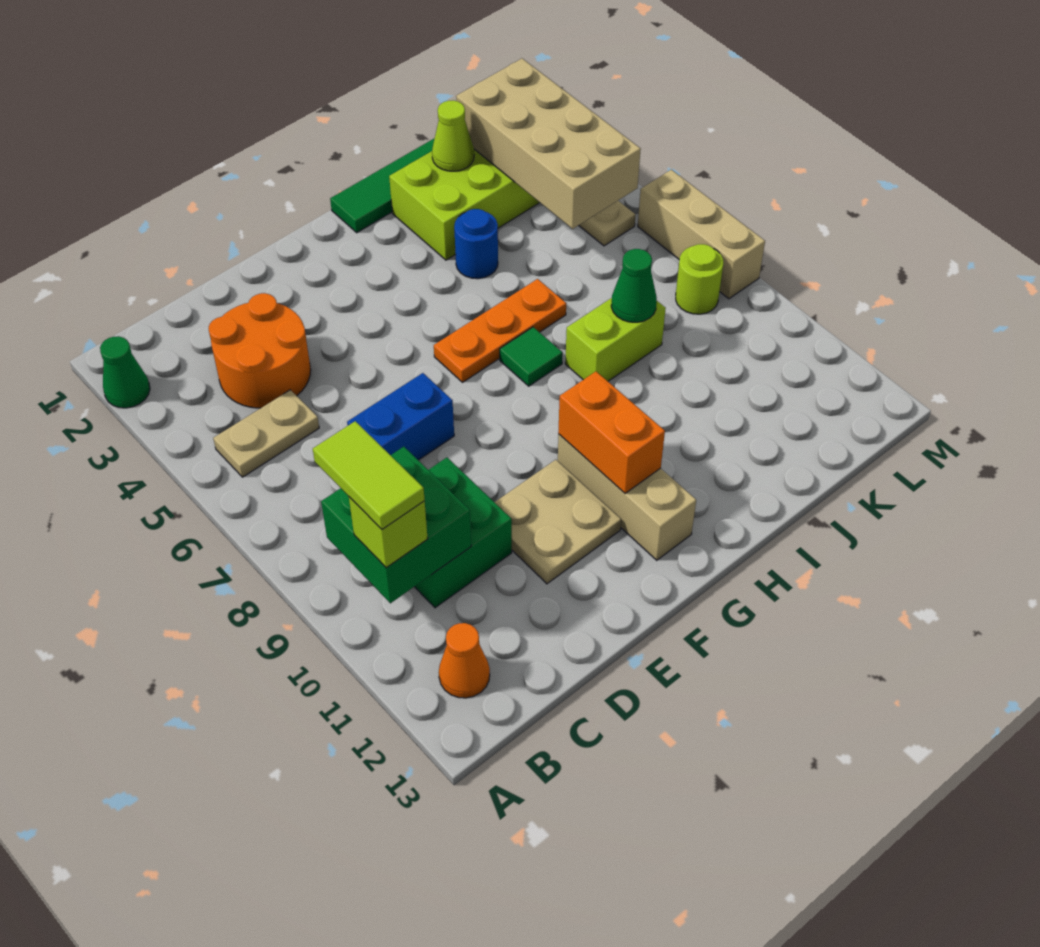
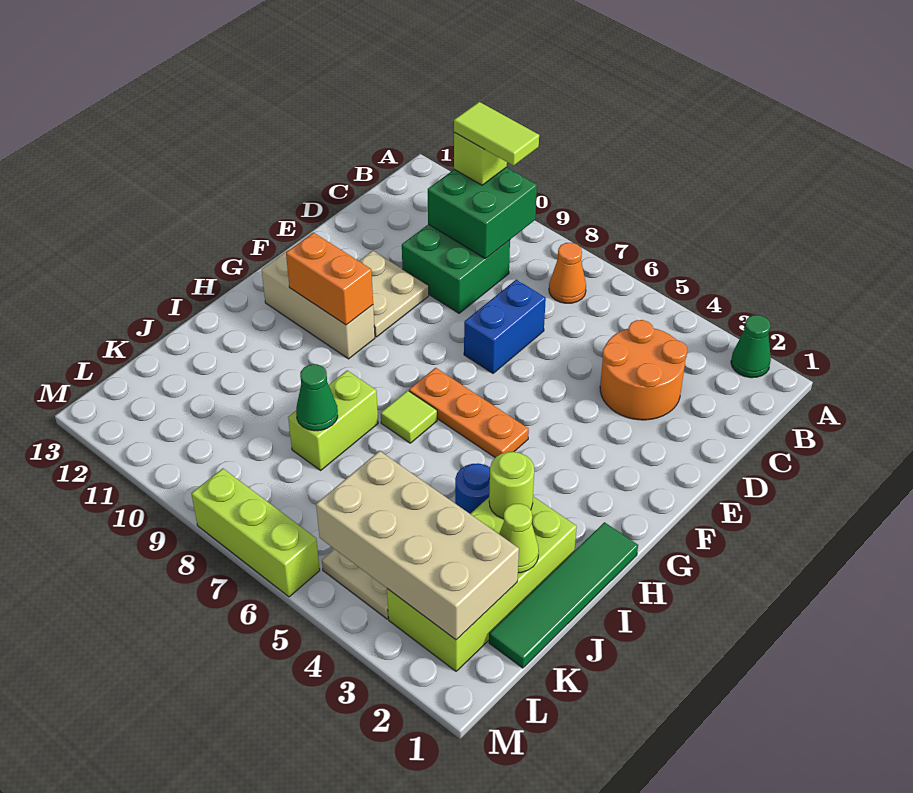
tan plate B5:C5 level 1 -> none
orange cone B12 level 1 -> orange cone B7 level 1
orange plate G6:I6 level 1 -> orange plate G5:G7 level 1
green tile H7 level 1 -> lime tile H7 level 1
lime round brick L8 level 1 -> lime round brick I3 level 2
tan brick M6:M8 level 1 -> lime brick M6:M8 level 1

